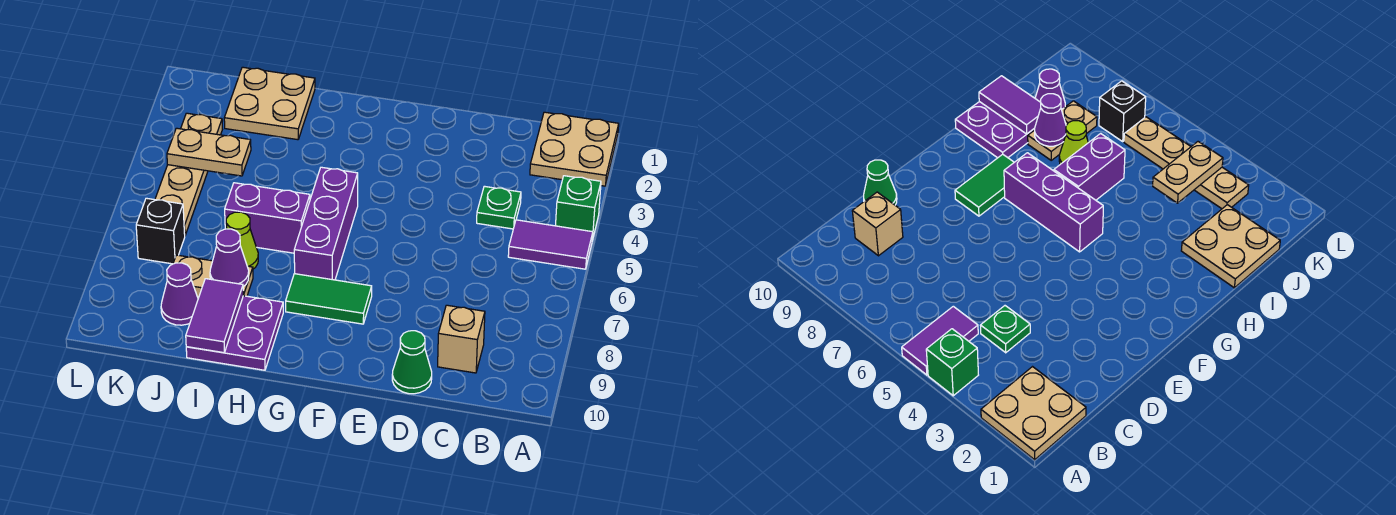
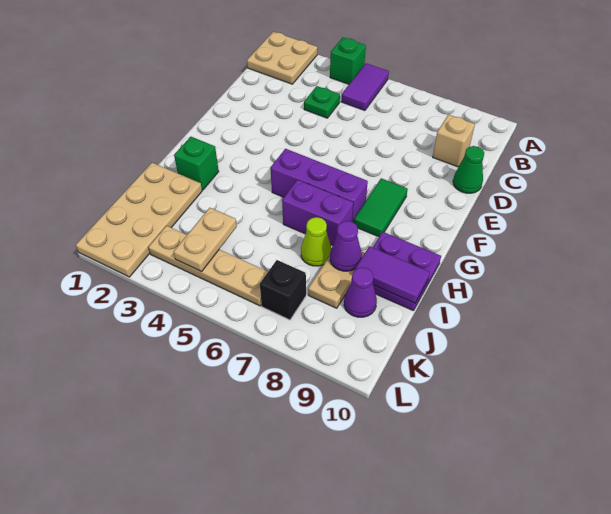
none -> green brick H2 level 1
purple brick H6:I6 level 1 -> purple brick H6:H7 level 1
tan plate I1:J2 level 1 -> tan plate I1:L2 level 1

